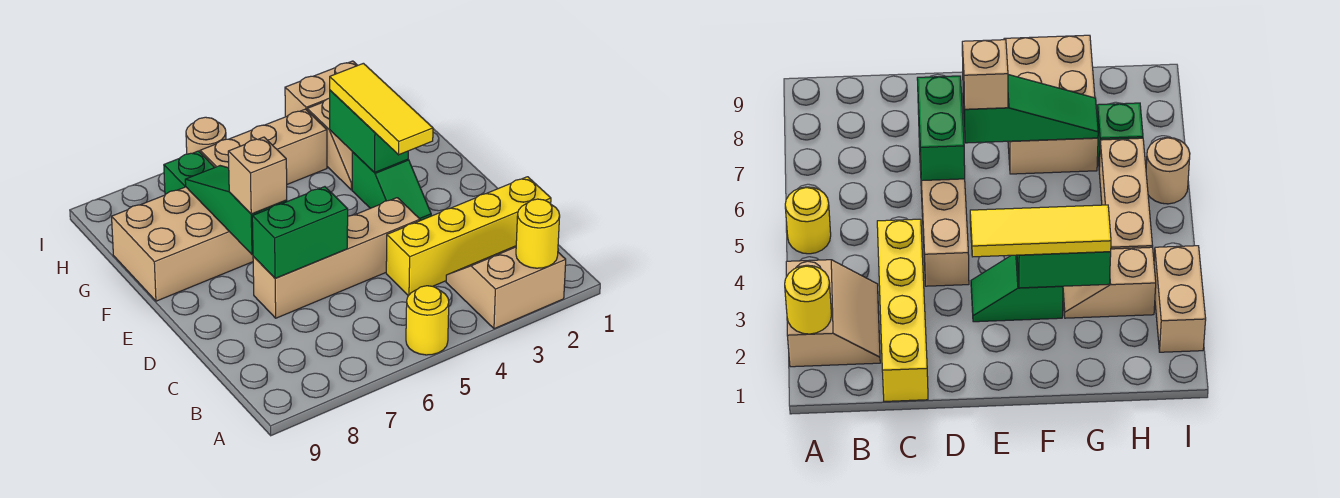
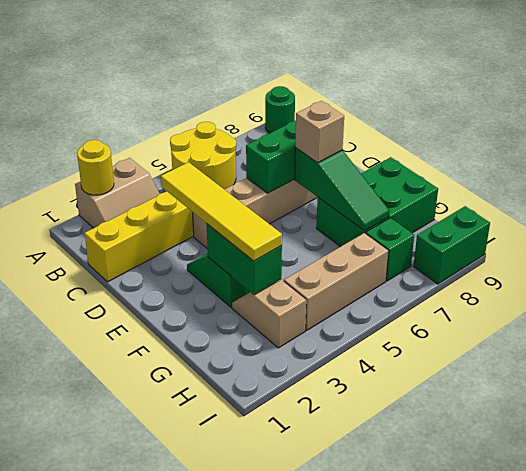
yellow round brick A5 level 1 -> yellow round brick A5:B6 level 1
none -> green round brick A9 level 1
yellow tile E3:G3 level 3 -> yellow tile D3:G3 level 3
tan brick F7:G9 level 1 -> green brick F7:G9 level 1
tan brick I2:I3 level 1 -> none
tan round brick I6 level 1 -> none
none -> green brick I8:I9 level 1

